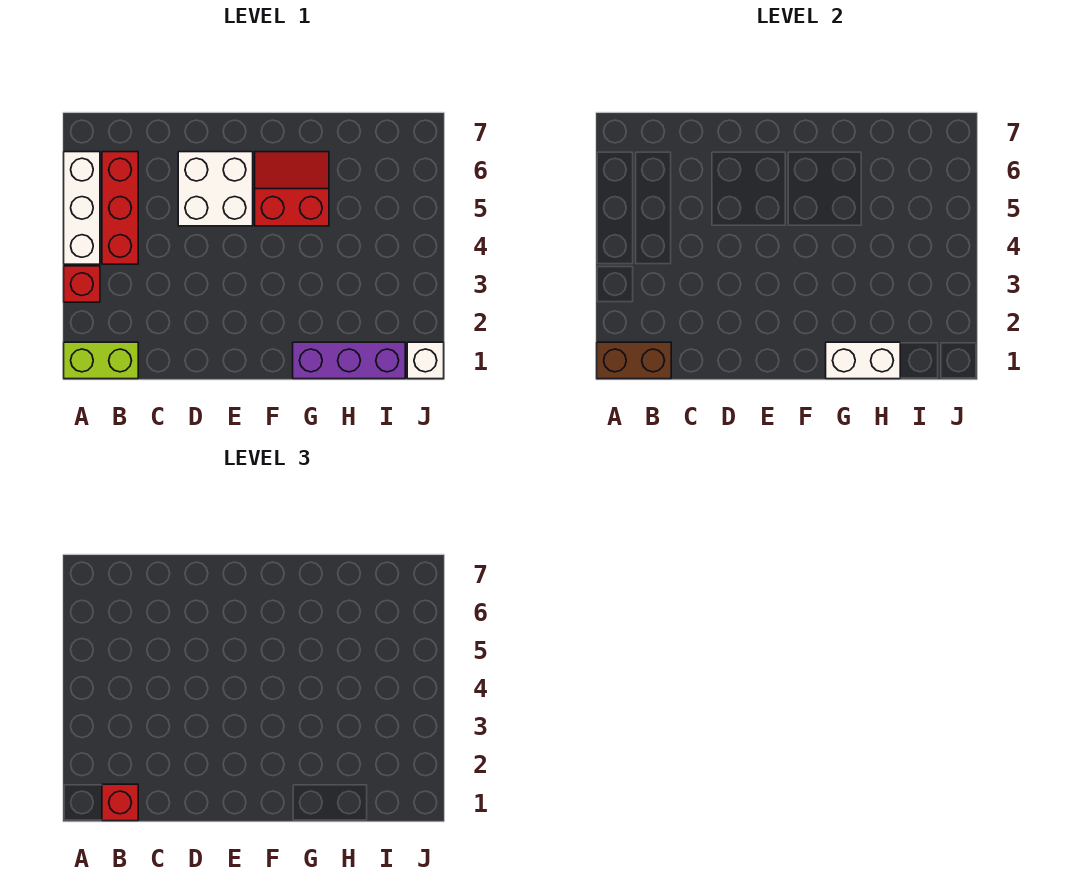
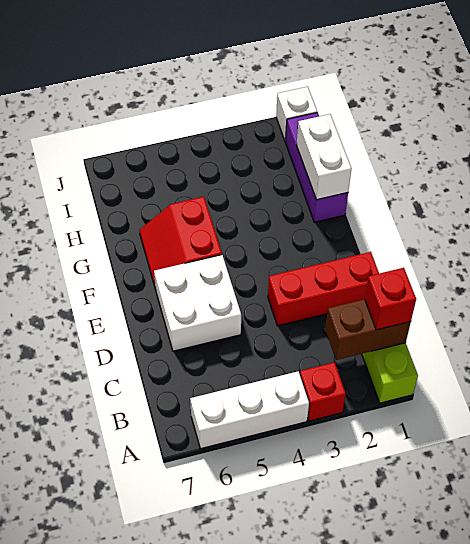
brown brick A1:B1 level 2 -> brown brick B1:B2 level 2
red brick B4:B6 level 1 -> red brick D1:D3 level 1

